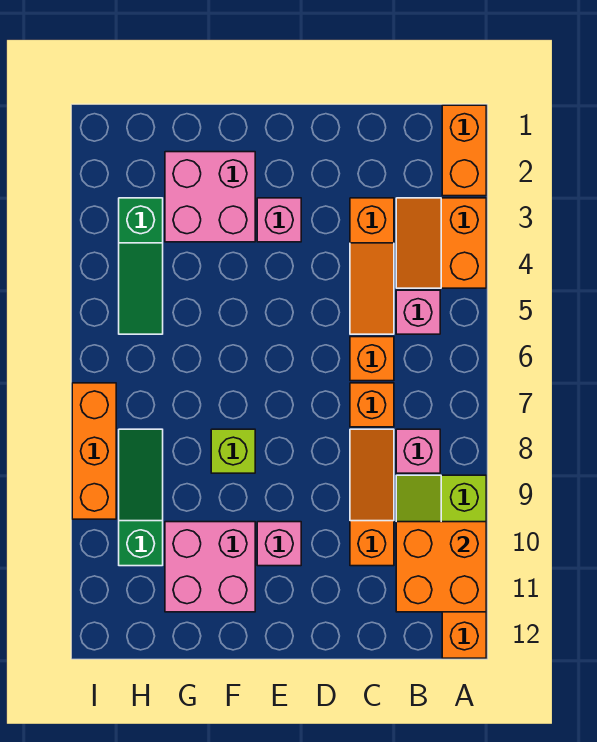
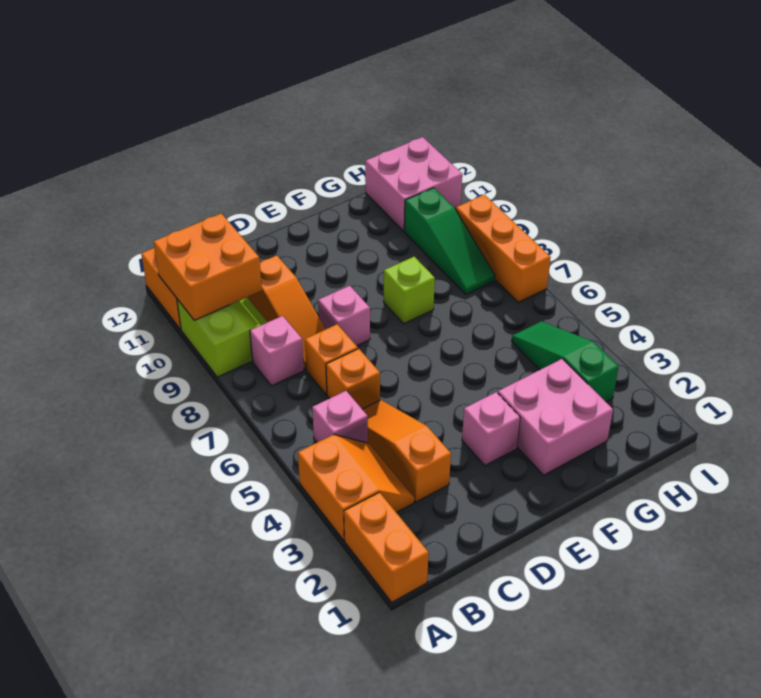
pink brick E10 level 1 -> pink brick D8 level 1
pink brick F10:G11 level 1 -> pink brick H11:I12 level 1

